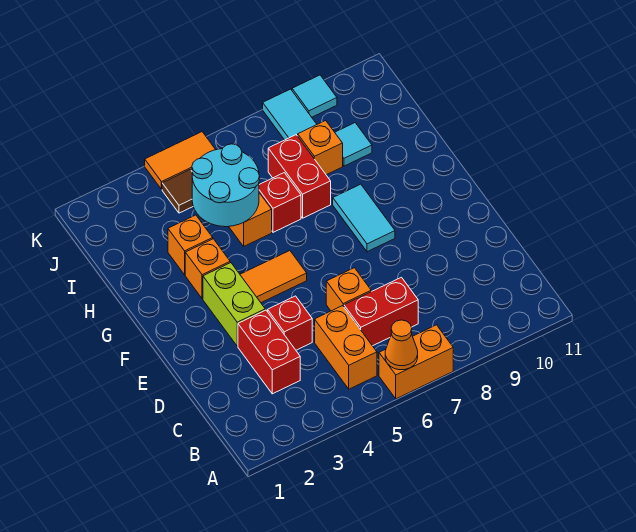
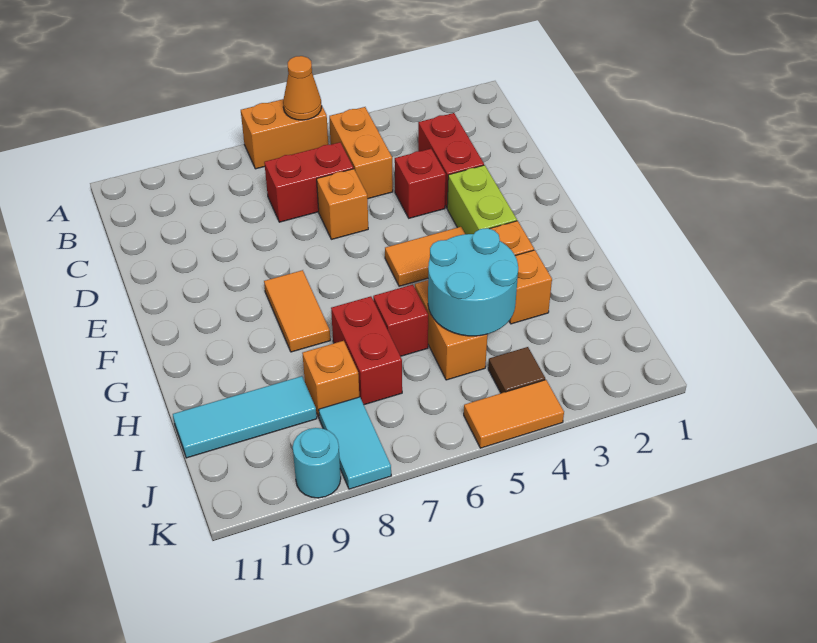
cyan tile F8:G8 level 1 -> orange tile F8:G8 level 1
cyan tile I9 level 1 -> cyan tile I9:I11 level 1
cyan tile K9 level 1 -> cyan round brick K9 level 1

